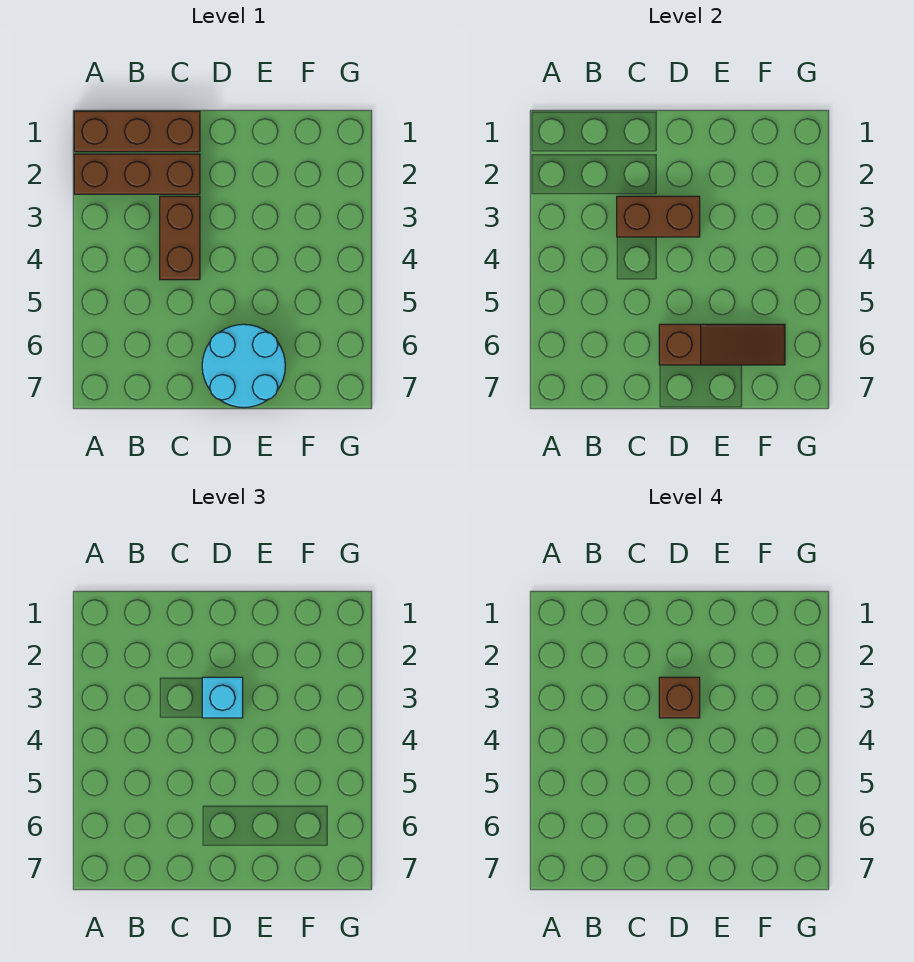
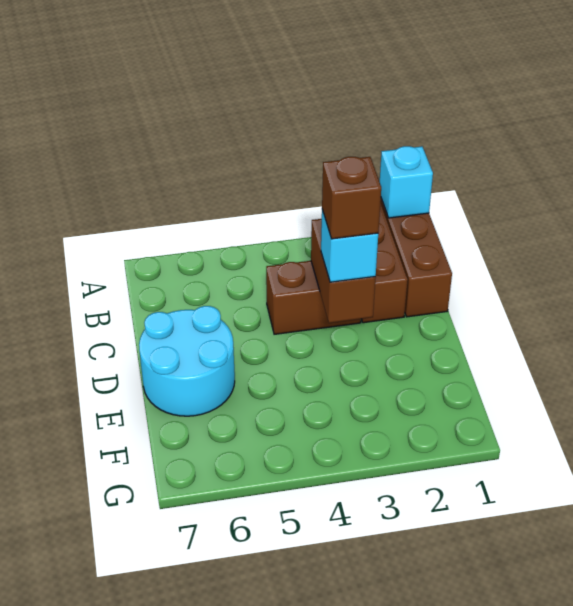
none -> cyan brick A1 level 2
brown slope D6:F6 level 2 top D -> none

